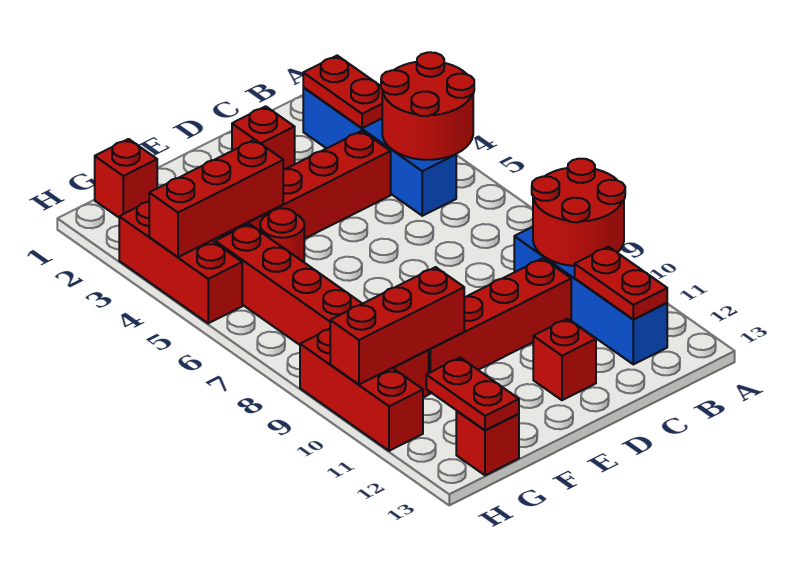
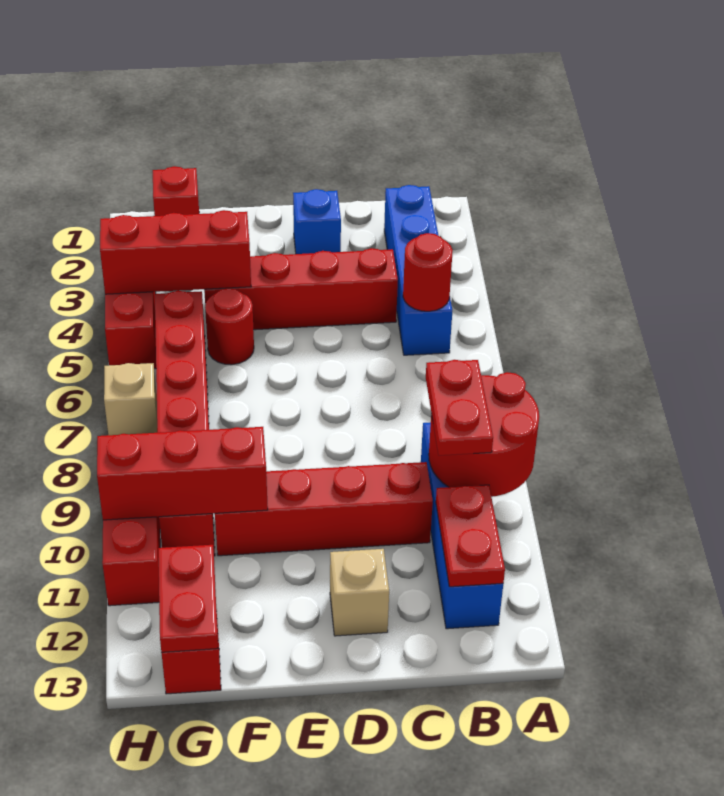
red round brick A4:B5 level 2 -> red round brick B5 level 2
red plate B2:B3 level 2 -> red plate B9:B10 level 3
red brick D2 level 1 -> blue brick D2 level 1
red brick D12 level 1 -> tan brick D12 level 1
none -> tan brick H7 level 1

